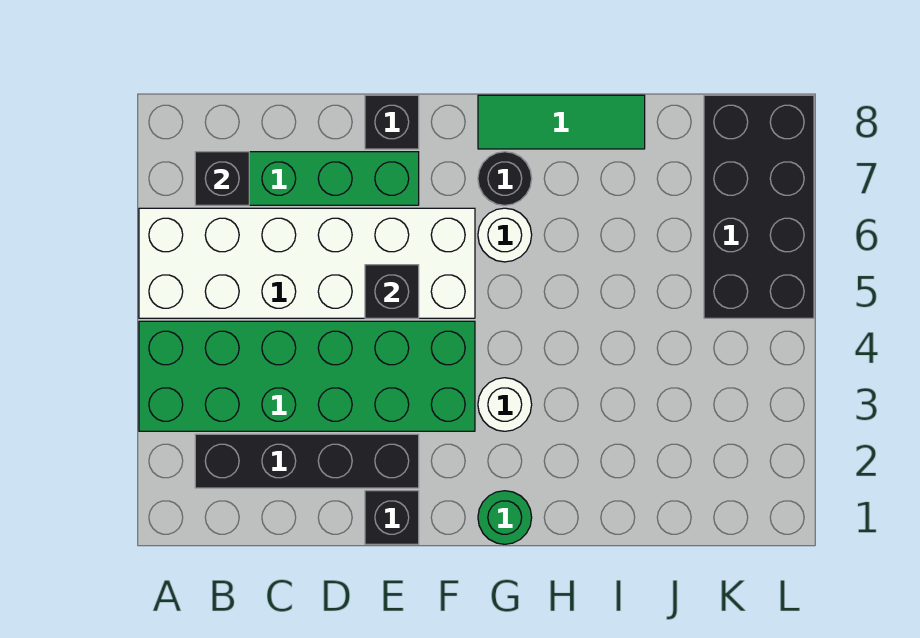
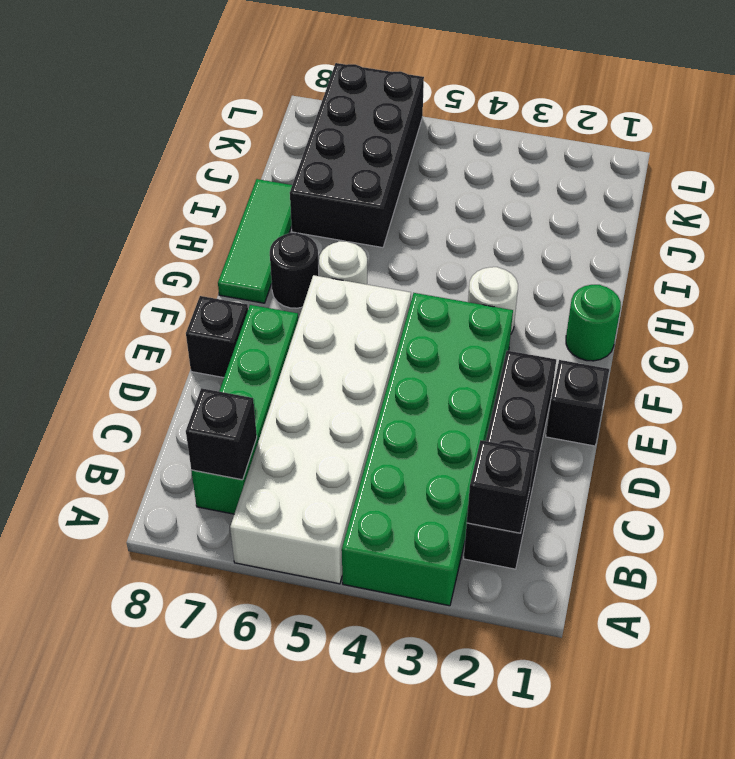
black brick E5 level 2 -> black brick B2 level 2
black brick K5:L8 level 1 -> black brick I6:L7 level 1

